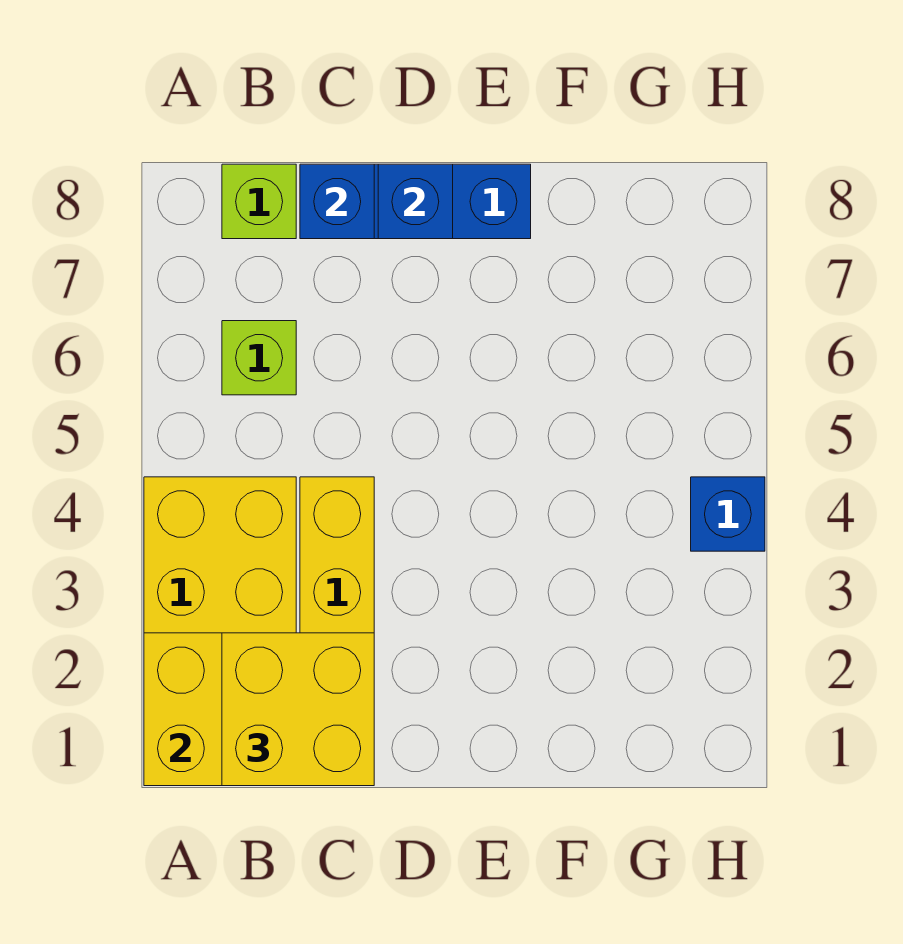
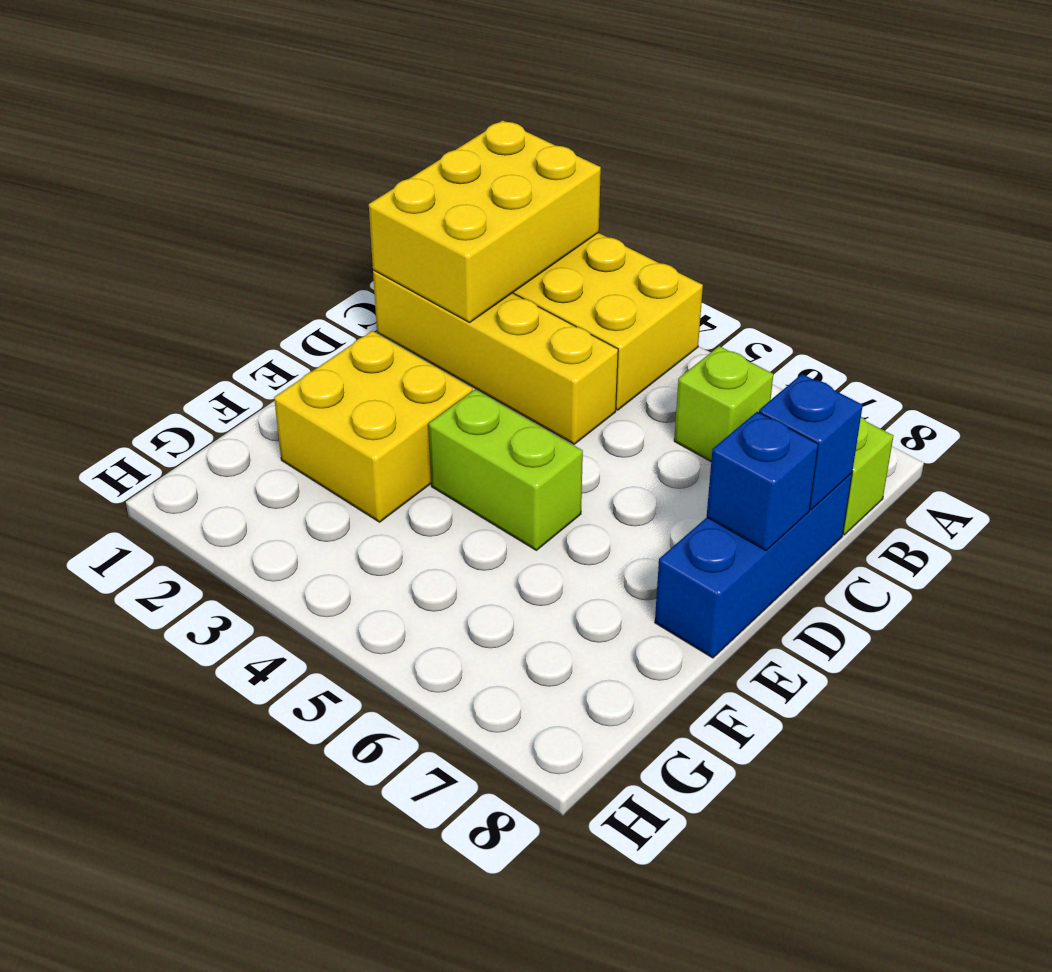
yellow brick B1:C2 level 3 -> yellow brick E2:F3 level 1
none -> lime brick E4:E5 level 1
blue brick H4 level 1 -> none

